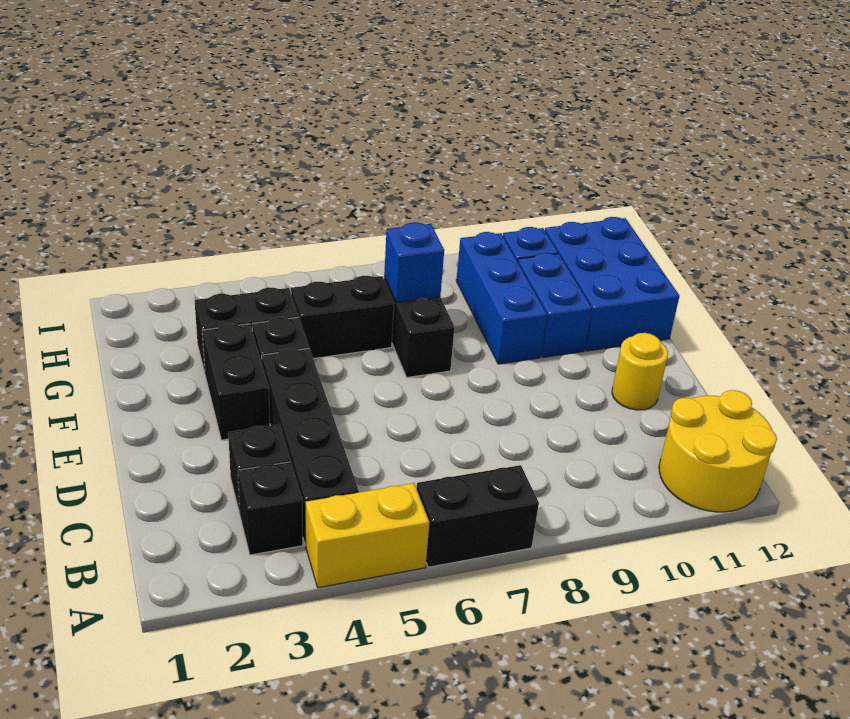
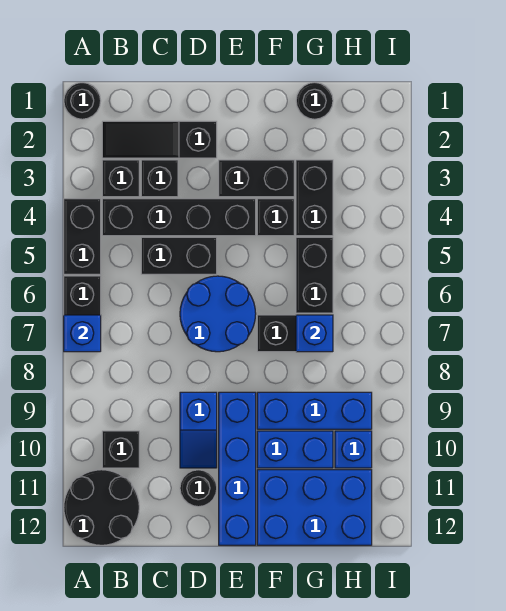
none -> black round brick A1 level 1
yellow brick A4:A5 level 1 -> black brick A4:A5 level 1
none -> blue brick A7 level 2
yellow round brick A11:B12 level 1 -> black round brick A11:B12 level 1
none -> black slope B2:D2 level 1 top D
none -> black brick B10 level 1
none -> black brick C5:D5 level 1
none -> blue round brick D6:E7 level 1
none -> blue slope D9:D10 level 1 top 9
yellow round brick D11 level 1 -> black round brick D11 level 1
none -> blue brick E9:E12 level 1
none -> black round brick G1 level 1

